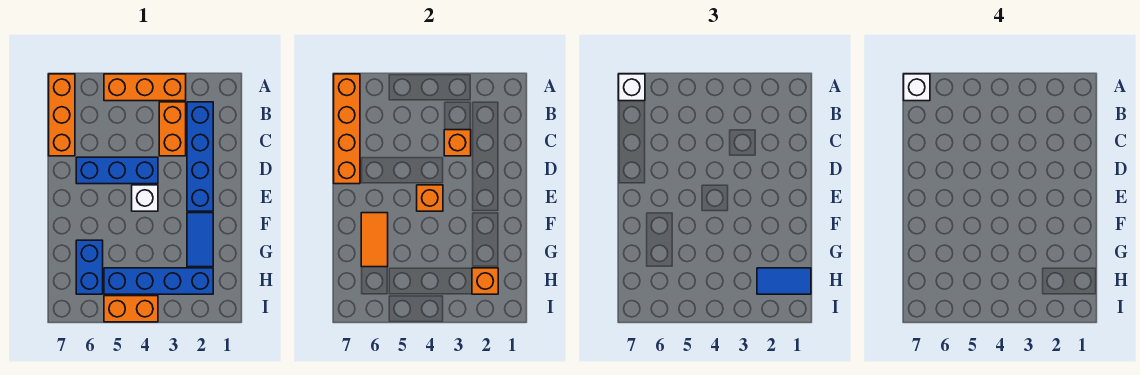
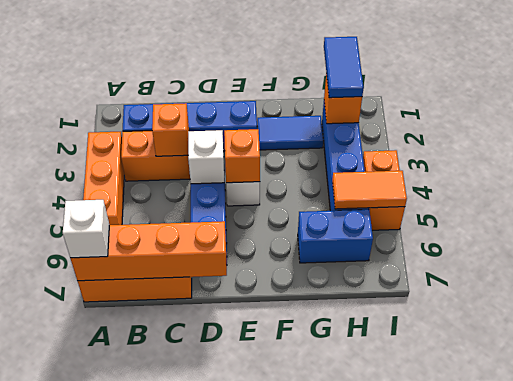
white brick A7 level 4 -> white brick D4 level 2
orange tile F6:G6 level 2 -> orange tile H5:I5 level 2

